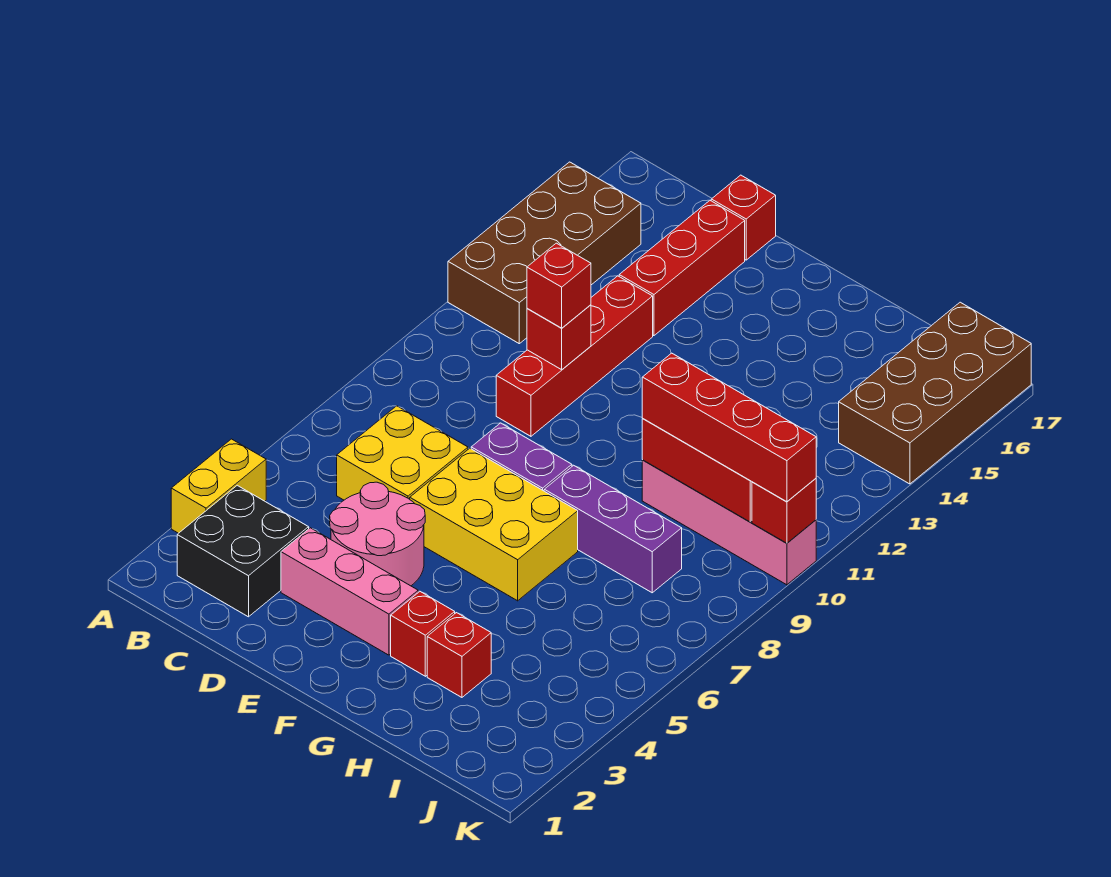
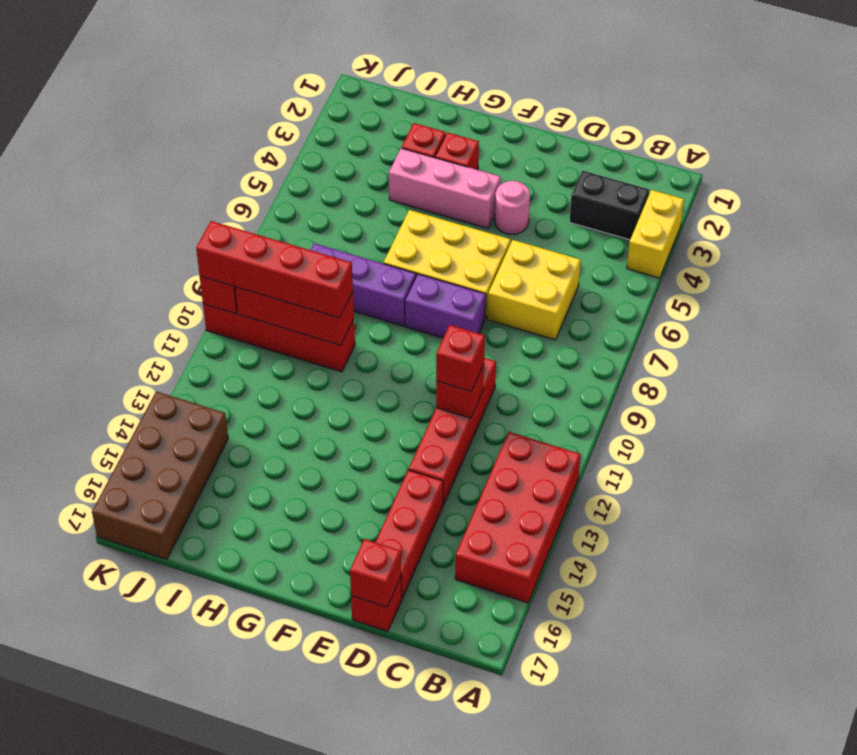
brown brick A12:B15 level 1 -> red brick A12:B15 level 1
black brick B2:C3 level 1 -> black brick B3:C3 level 1
pink brick D3:F3 level 1 -> pink brick F4:H4 level 1
pink round brick D4:E5 level 1 -> pink round brick E4 level 1
none -> red brick D17 level 2
pink brick H10:K10 level 1 -> red brick H10:K10 level 1

